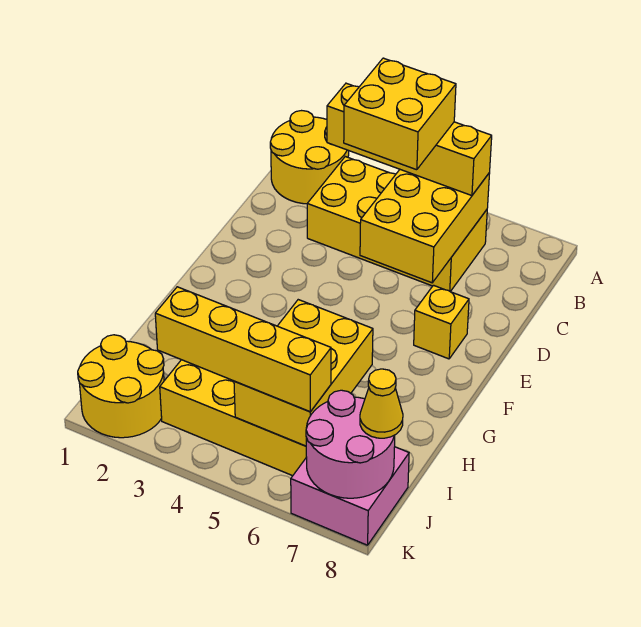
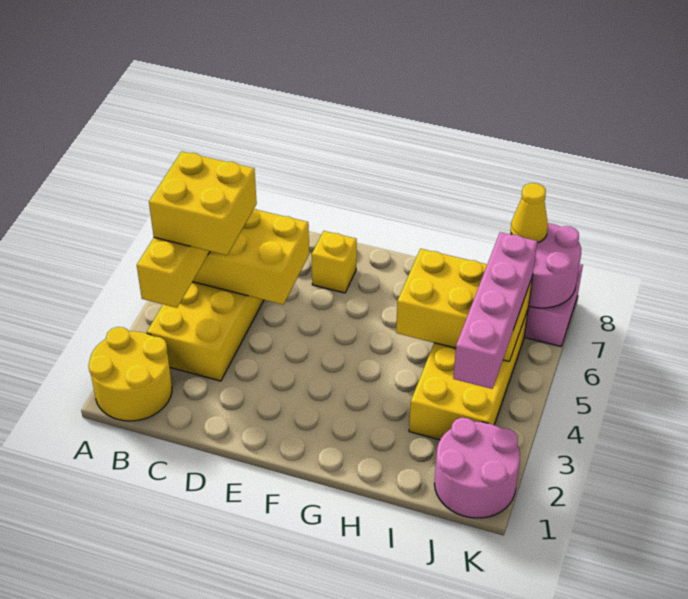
yellow round brick J1:K2 level 1 -> pink round brick J1:K2 level 1
yellow brick J3:J6 level 3 -> pink brick J3:J6 level 3

